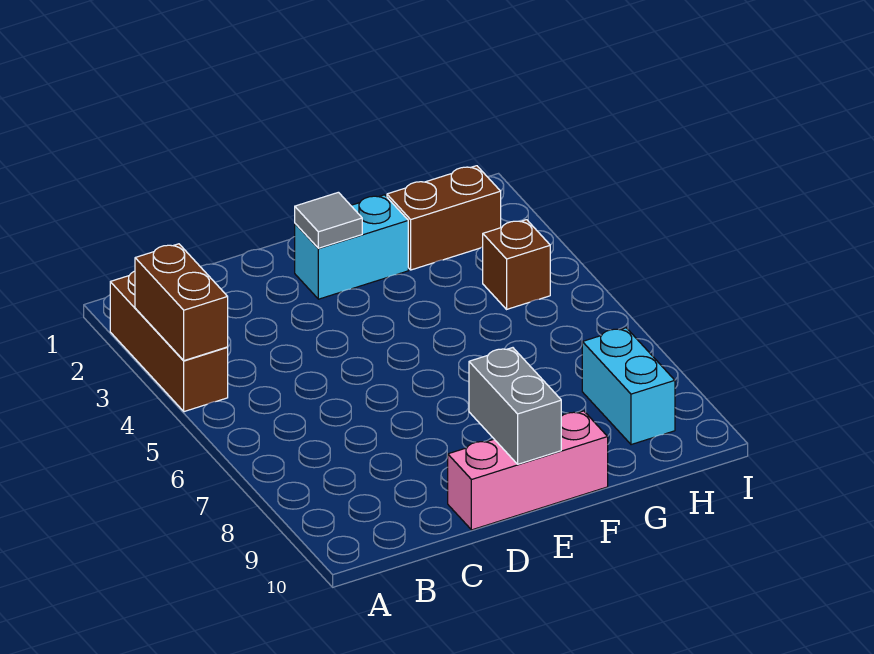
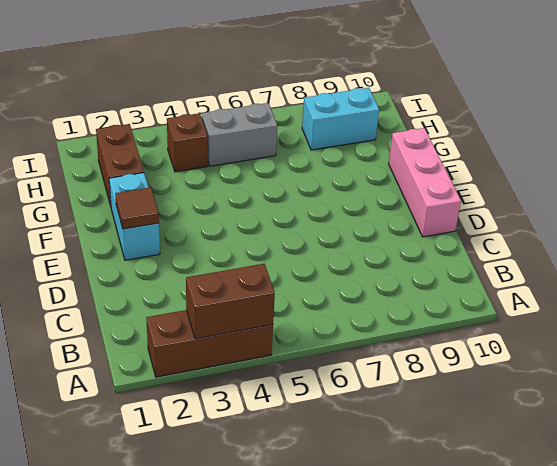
grey tile E2 level 2 -> brown tile E2 level 2
grey brick E9:E10 level 2 -> grey brick H5:H6 level 1

